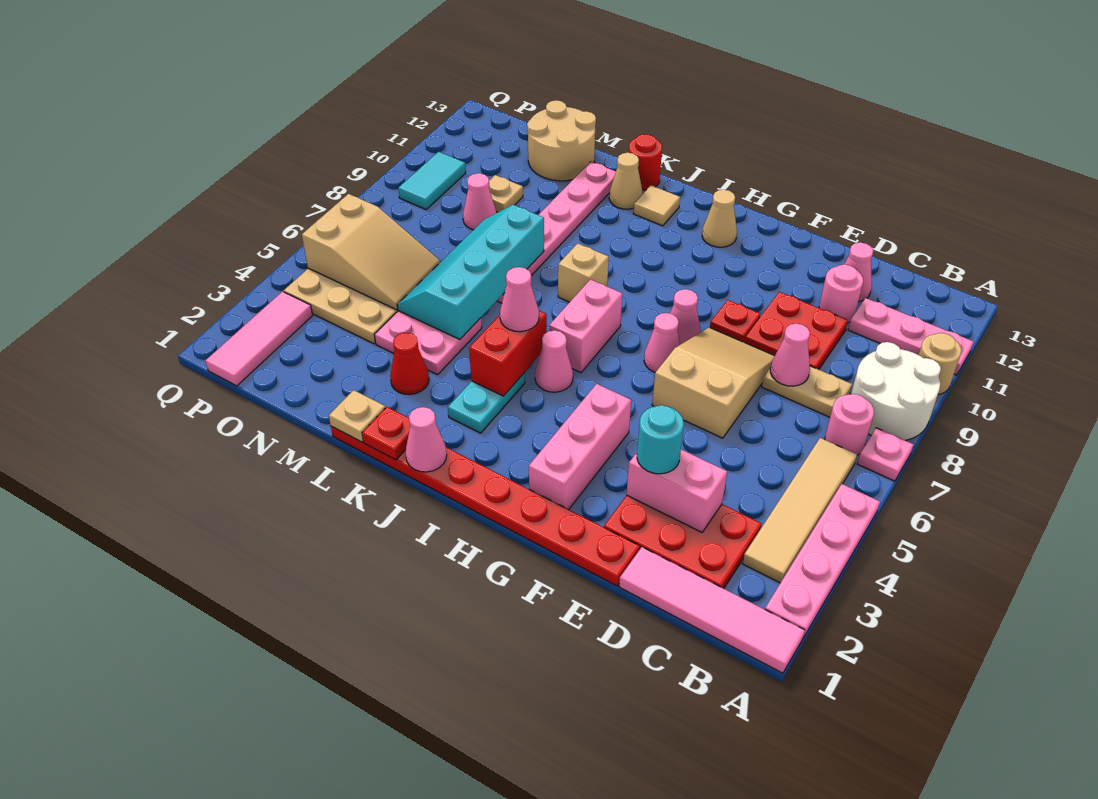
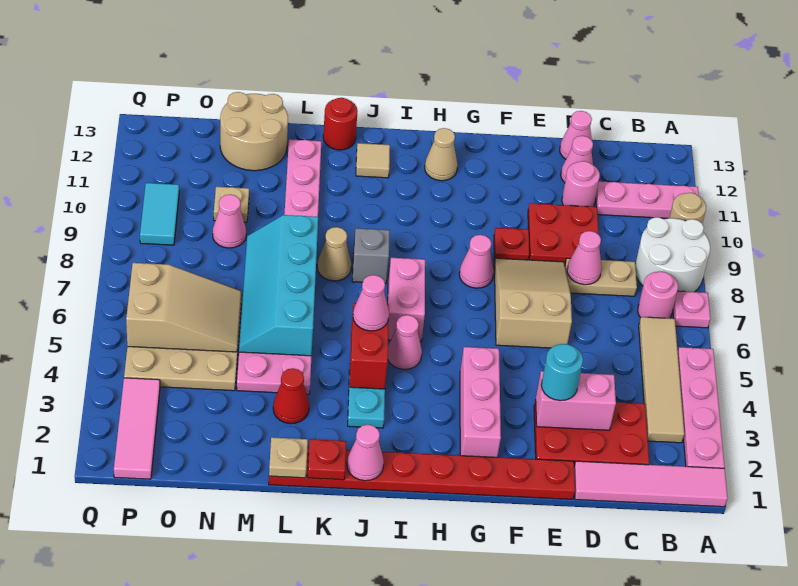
pink cone G7 level 1 -> pink cone D13 level 1
tan brick J8 level 1 -> grey brick J8 level 1
tan cone K12 level 1 -> tan cone K8 level 1

